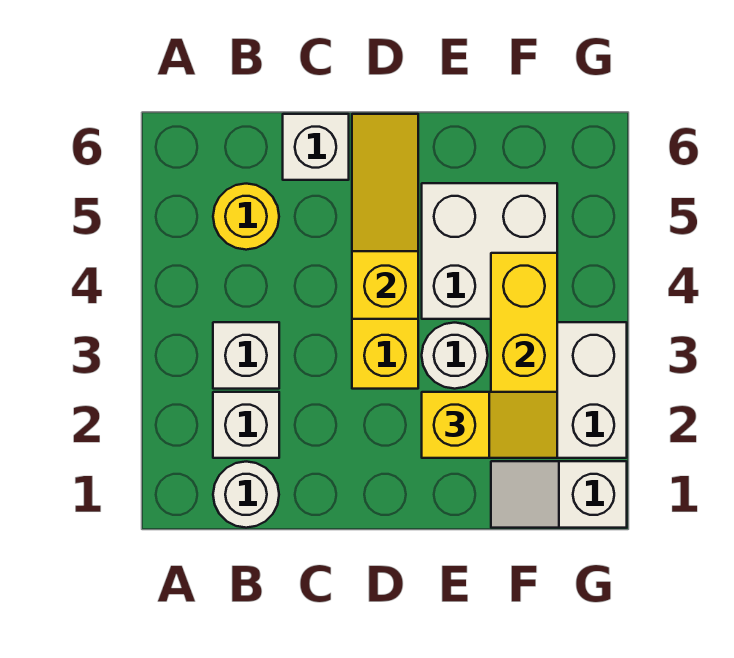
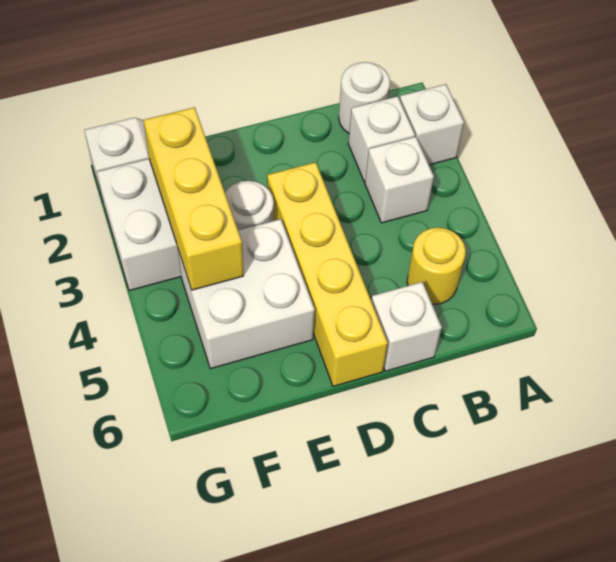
none -> white brick A2 level 1
yellow slope D4:D6 level 2 top 4 -> none
yellow slope E2:F2 level 3 top E -> none

